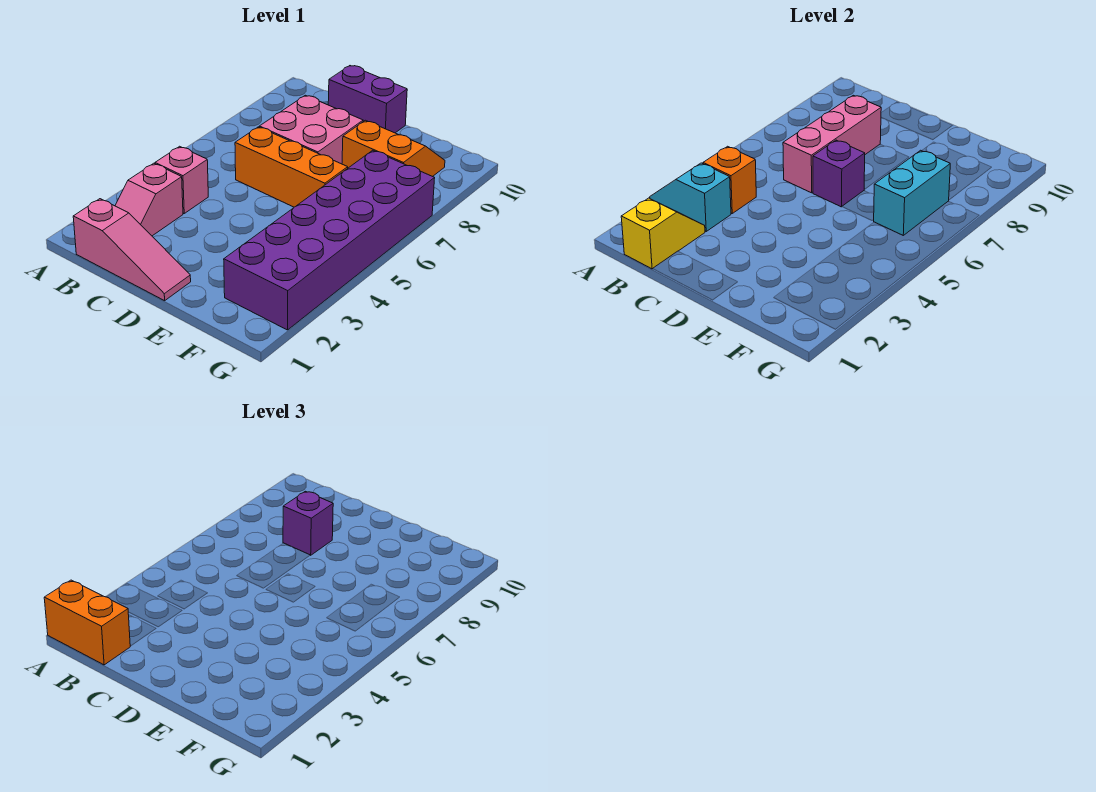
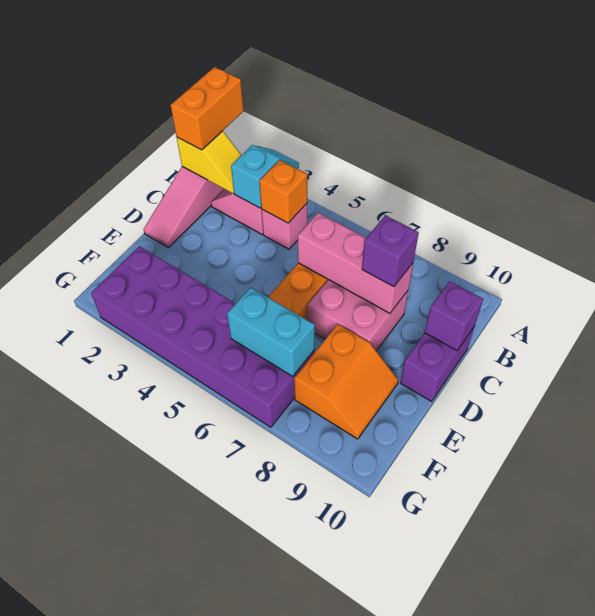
purple brick D6 level 2 -> purple brick C10 level 2

